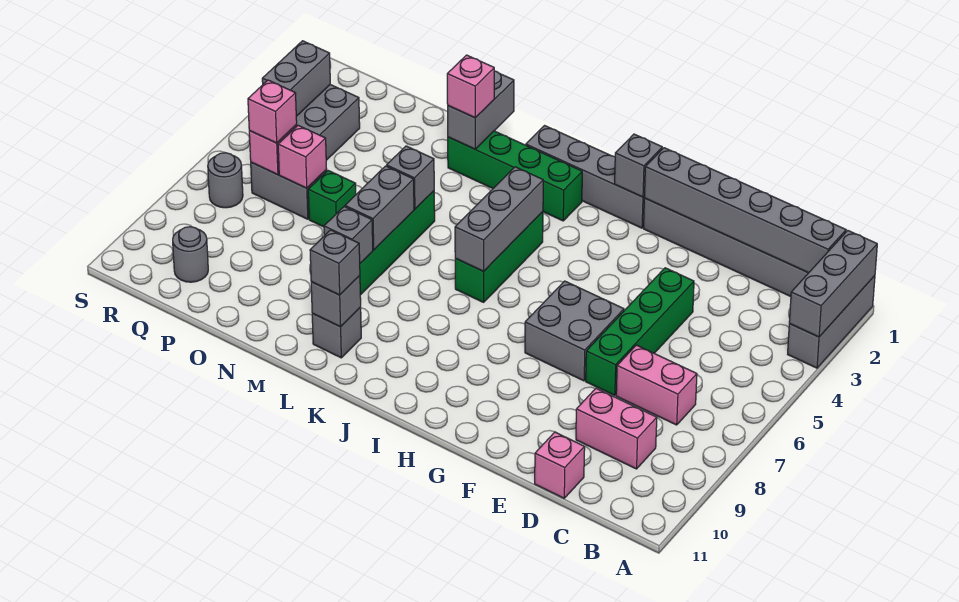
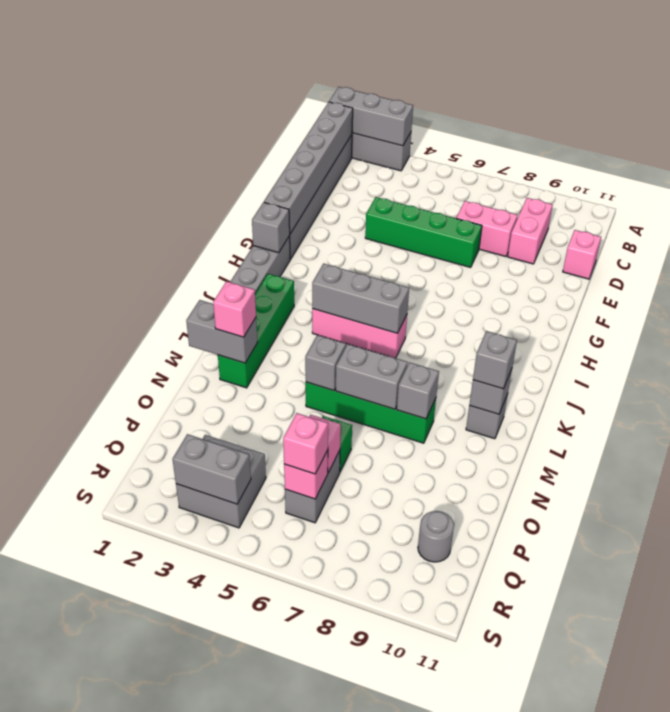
pink brick C7:D7 level 1 -> pink brick D7:D8 level 1
grey brick F6:G7 level 1 -> none
green brick J4:J6 level 1 -> pink brick J4:J6 level 1
grey round brick R7 level 1 -> none

